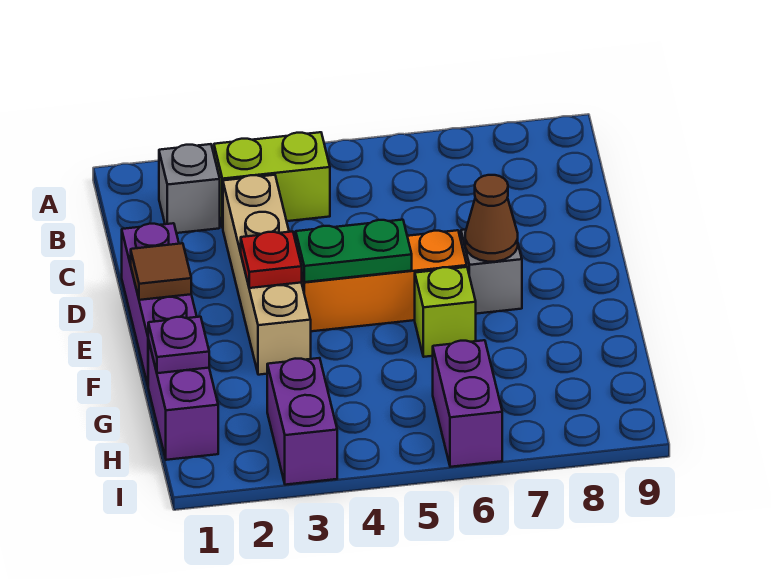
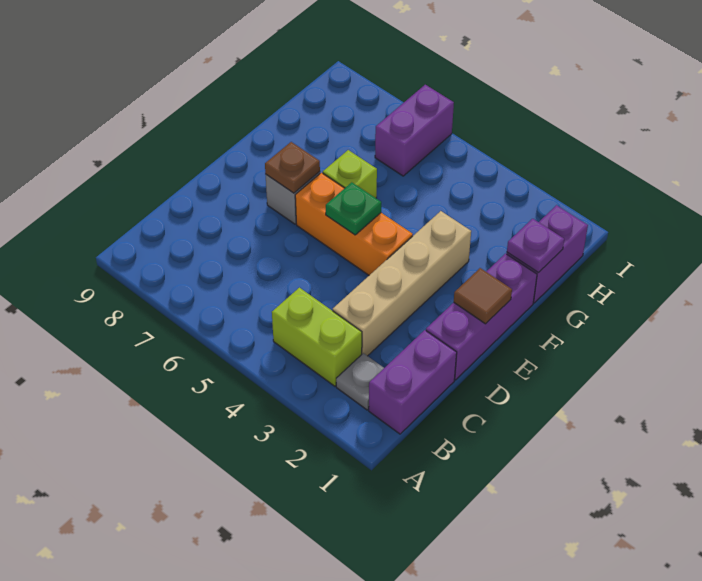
grey brick B2 level 1 -> grey plate B2 level 1
red plate E3 level 2 -> none
green plate E4:E5 level 2 -> green plate E5 level 2
brown cone E7 level 2 -> brown plate E7 level 2
purple brick H3:I3 level 1 -> purple brick B1:C1 level 1

